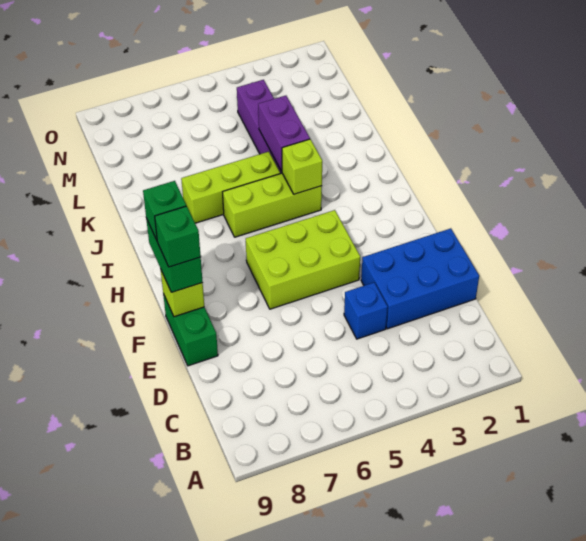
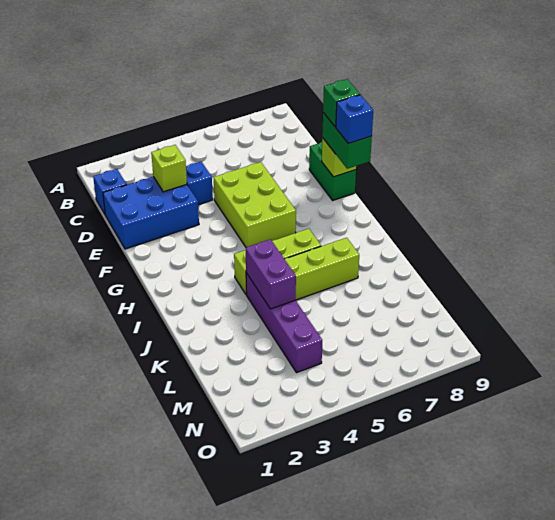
none -> blue brick C1 level 1
lime brick F4:G6 level 1 -> lime brick E5:G6 level 1
green brick G9 level 4 -> blue brick G9 level 4
lime brick I4 level 2 -> lime brick D3 level 2

